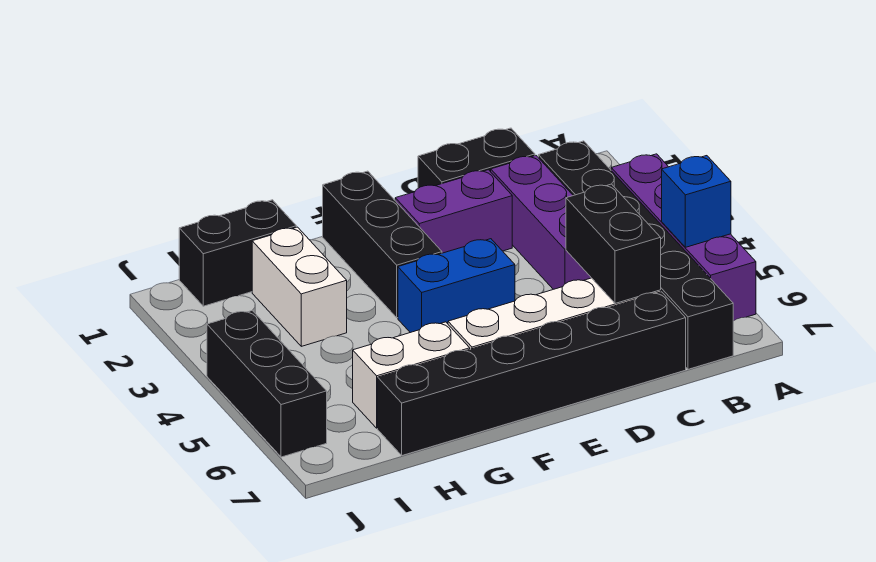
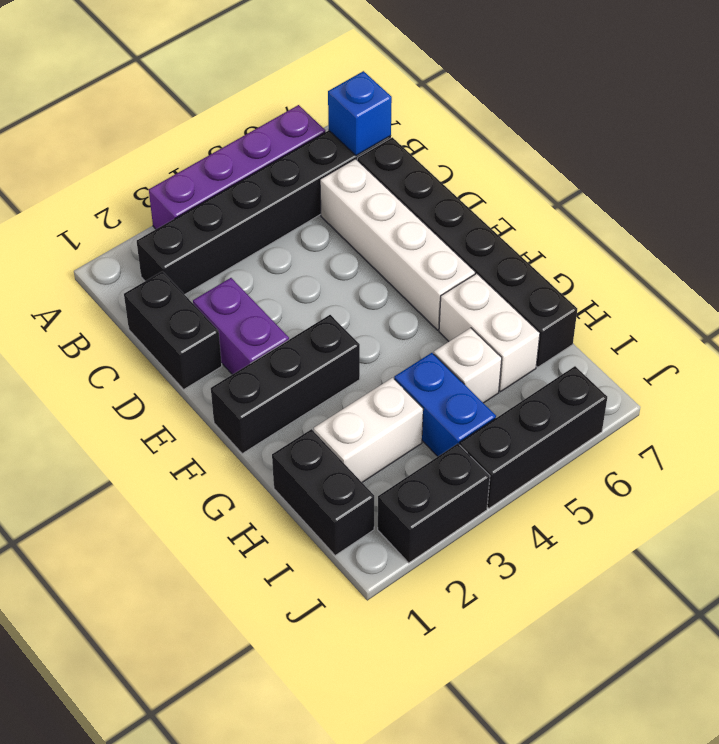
blue brick A5 level 2 -> blue brick B7 level 2
purple brick C2:C4 level 1 -> none
black brick C5:C6 level 2 -> black brick J2:J3 level 1
blue brick E4:F4 level 1 -> blue brick H4:I4 level 1
none -> white brick H5 level 1

